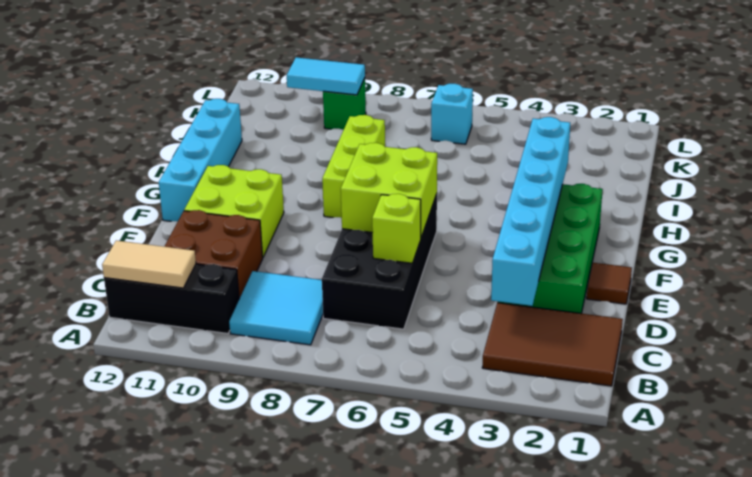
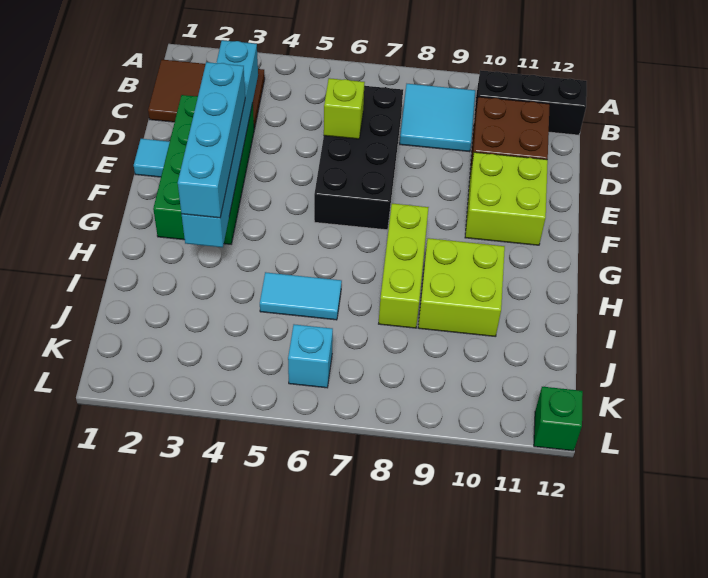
tan tile B11:B12 level 2 -> none
brown tile E1 level 1 -> cyan tile E1 level 1
lime brick E6:F7 level 2 -> lime brick H9:I10 level 1
cyan brick F12:I12 level 1 -> cyan brick E3:H3 level 3
green brick K9 level 1 -> green brick L12 level 1
cyan tile K9:K10 level 2 -> cyan tile I5:I6 level 1

